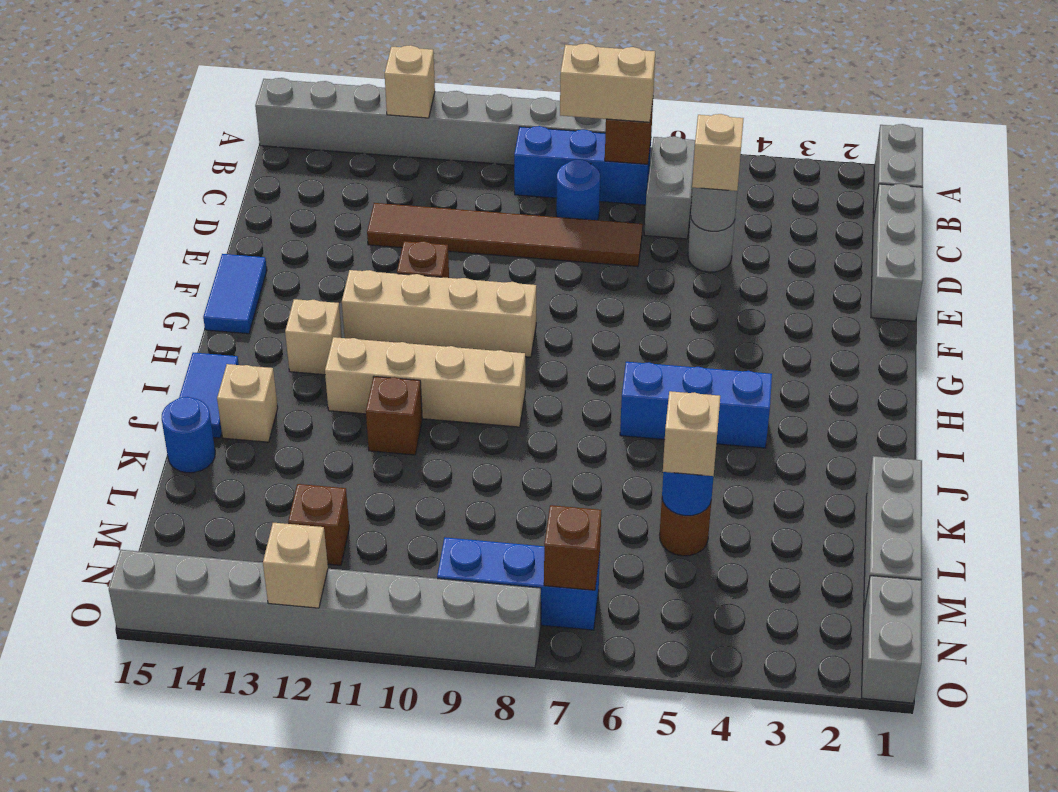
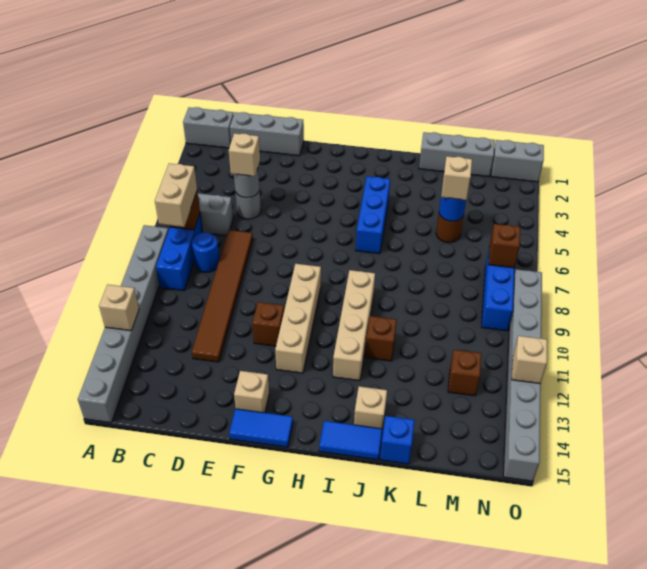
tan brick H13 level 1 -> tan brick F14 level 1
blue round brick K15 level 1 -> blue brick K15 level 1

